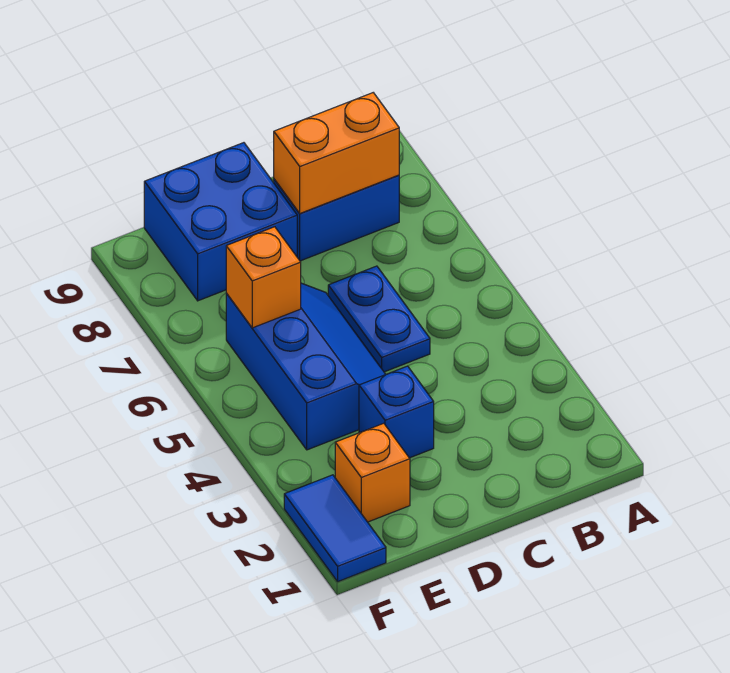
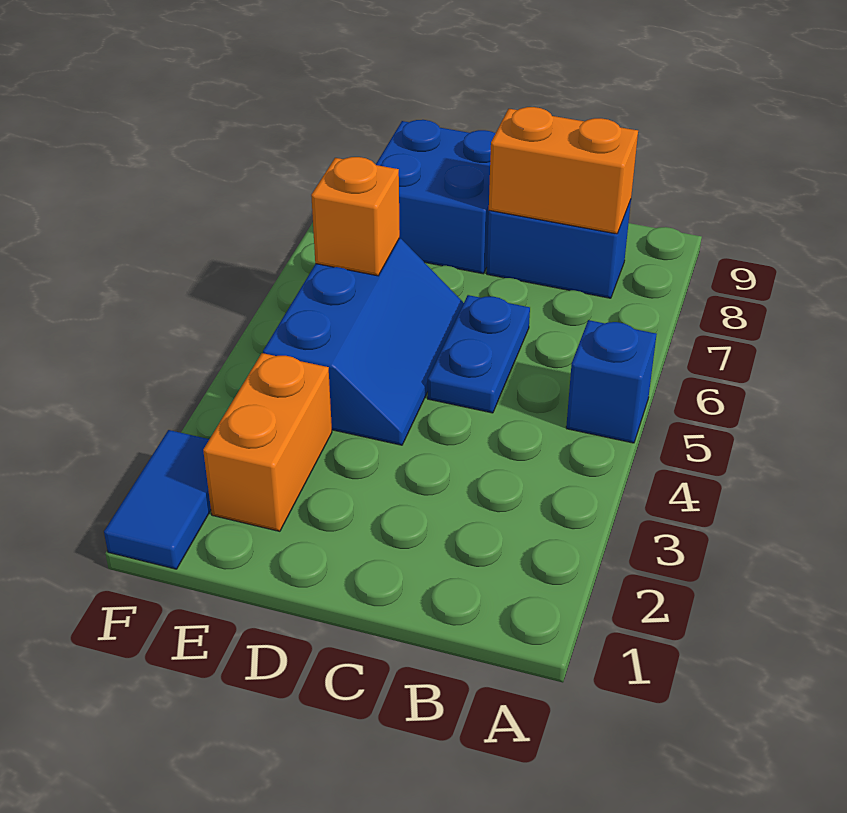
blue brick D3 level 1 -> blue brick A5 level 1
orange brick E2 level 1 -> orange brick E2:E3 level 1

